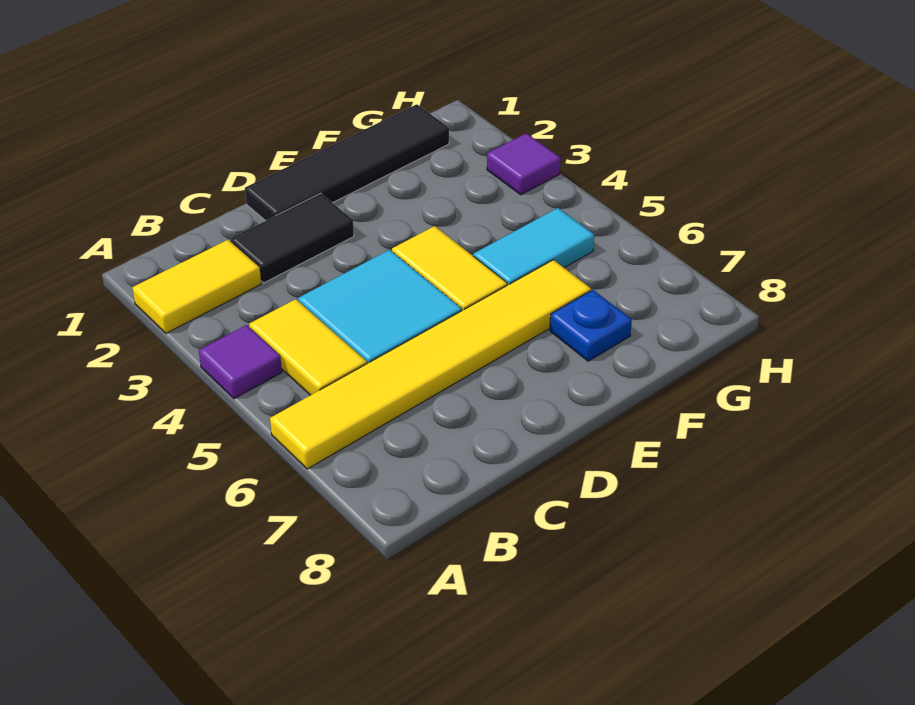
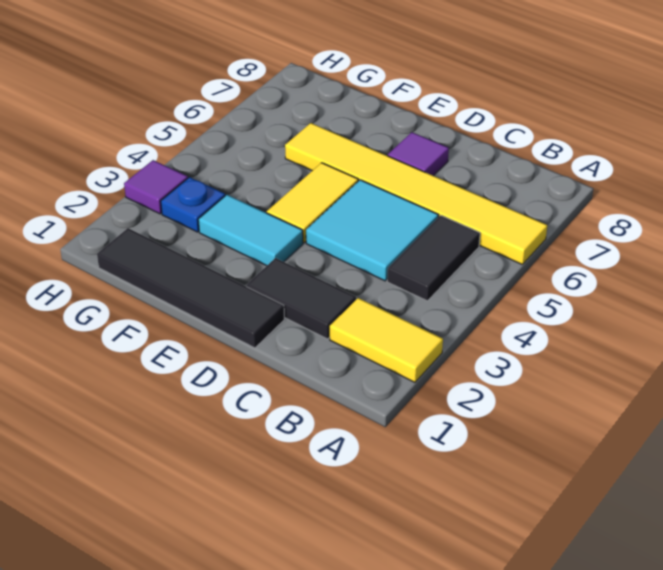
purple tile A4 level 1 -> purple tile D7 level 1
yellow tile B4:B5 level 1 -> black tile B4:B5 level 1
cyan tile F5:G5 level 1 -> cyan tile E3:F3 level 1
blue plate F7 level 1 -> blue plate G3 level 1

